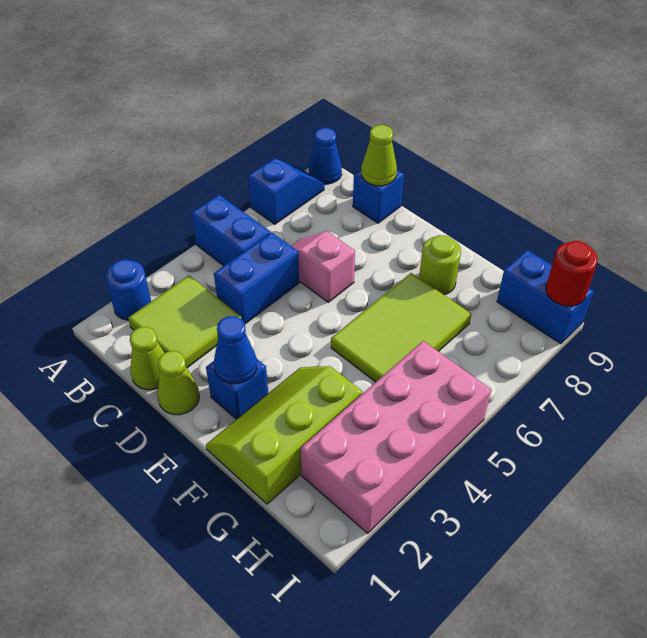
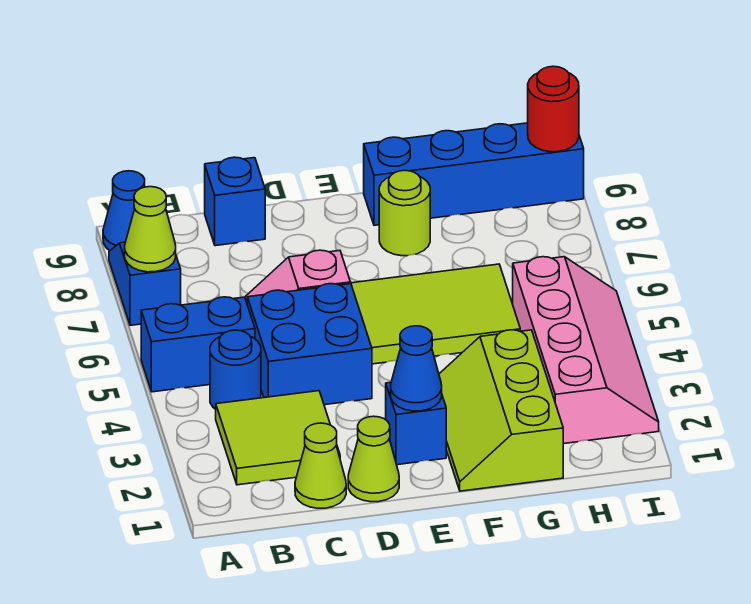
blue round brick A2 level 1 -> blue round brick B4 level 1
blue brick C4:C5 level 1 -> blue brick C4:D5 level 1
lime cone C9 level 2 -> lime cone A7 level 2
lime tile F5:G7 level 1 -> lime tile E5:G6 level 1
pink brick H2:I5 level 1 -> pink slope H2:I5 level 1 top H
blue brick H9:I9 level 1 -> blue brick F9:I9 level 1

